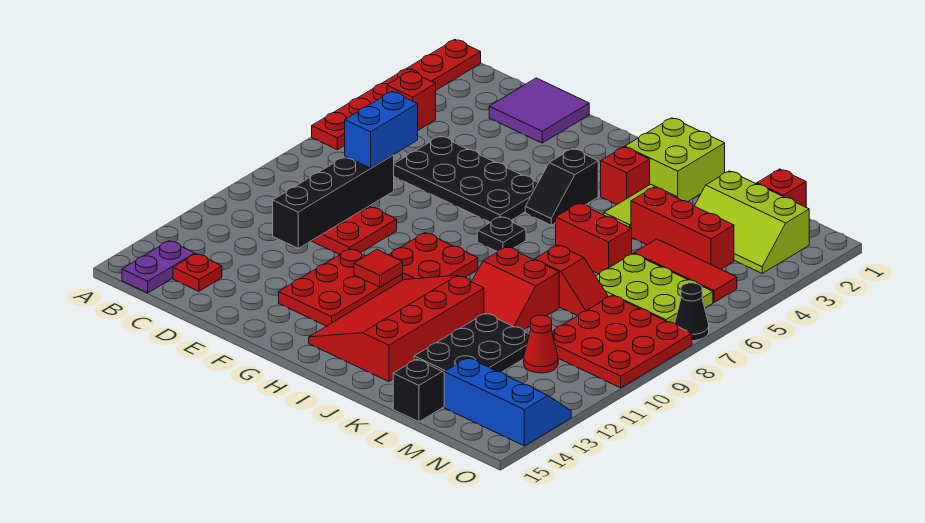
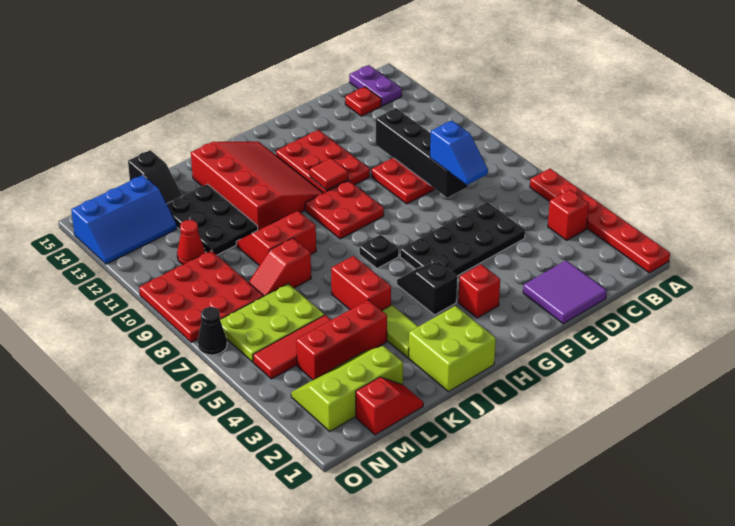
blue brick D7:D8 level 3 -> blue slope D7:D8 level 3 top 8
red brick I3 level 1 -> red brick G3 level 1
red brick J6:K6 level 1 -> red brick J5:J6 level 1

